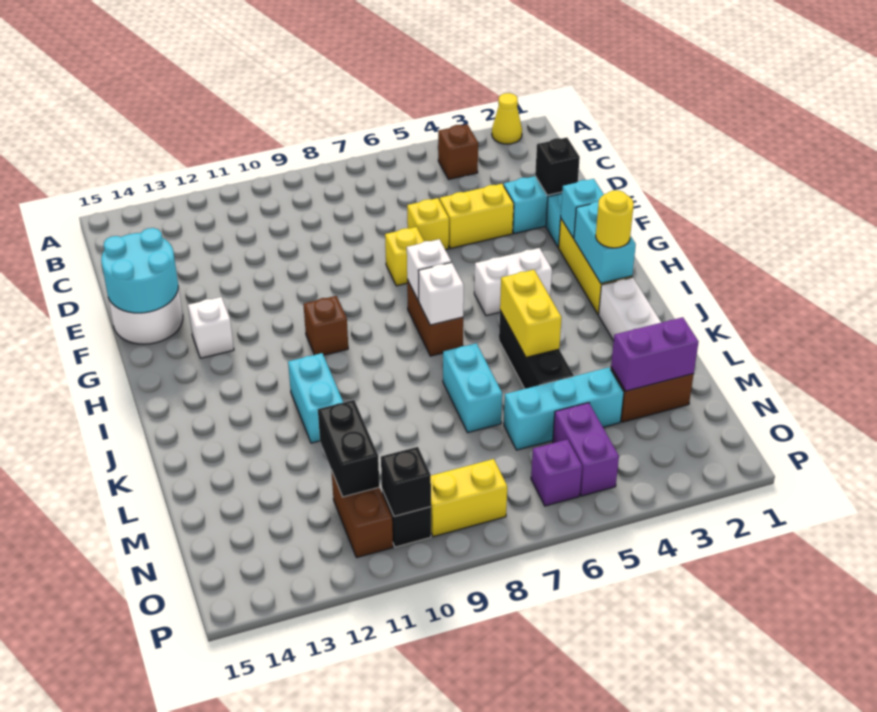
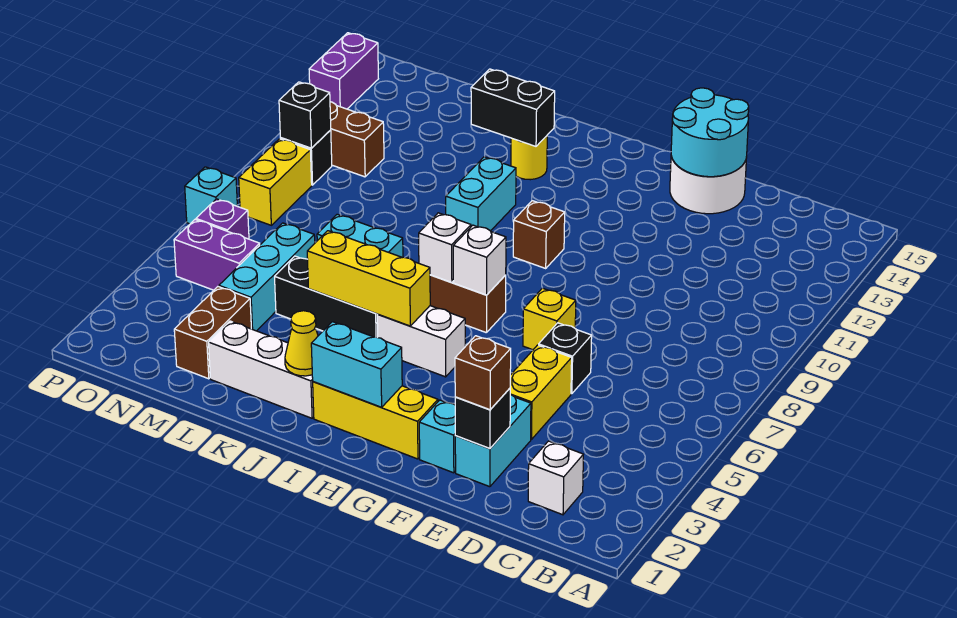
yellow cone A2 level 1 -> yellow cone J2 level 2
brown brick B4 level 1 -> brown brick E2 level 3
yellow brick E6 level 1 -> black brick E6 level 1
cyan brick G2 level 2 -> cyan brick P7 level 1
white brick G13 level 1 -> white brick C2 level 1
white brick H4:H5 level 1 -> white brick H5:I5 level 1
yellow round brick I2 level 3 -> yellow round brick J13 level 1
yellow brick J5:K5 level 2 -> yellow brick I5:K5 level 2
cyan brick J11:K11 level 1 -> cyan brick J10:J11 level 1
purple brick M2:M3 level 2 -> purple brick P13:P14 level 1
black brick M11:N11 level 2 -> black brick J13:K13 level 2

